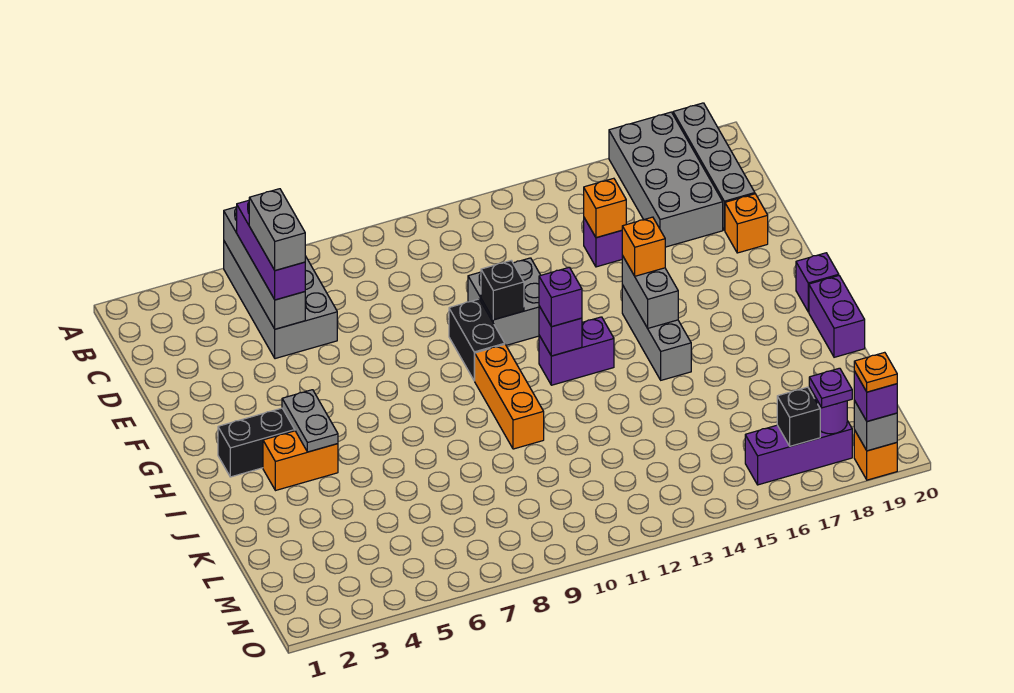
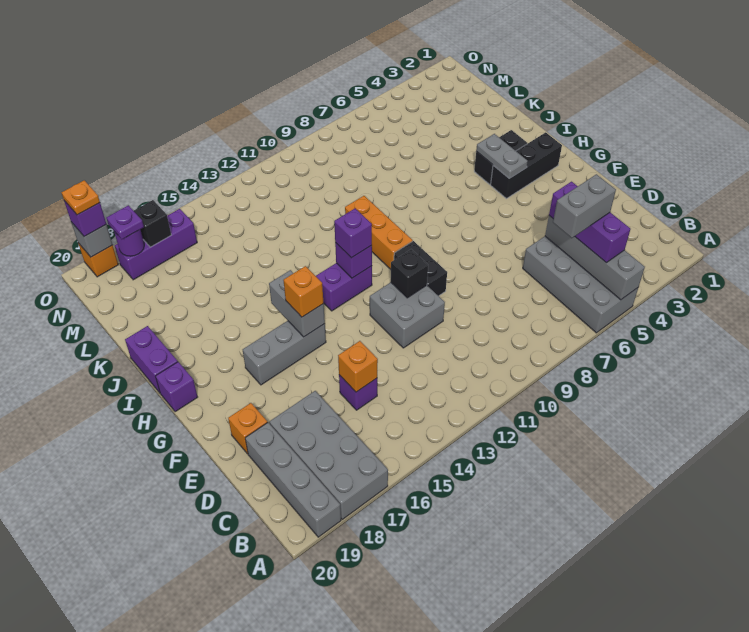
grey brick C5:D5 level 4 -> grey brick C5:C6 level 4
grey brick G15:I15 level 1 -> grey brick G15:G17 level 1
orange brick I3:I4 level 1 -> black brick I3:I4 level 1

